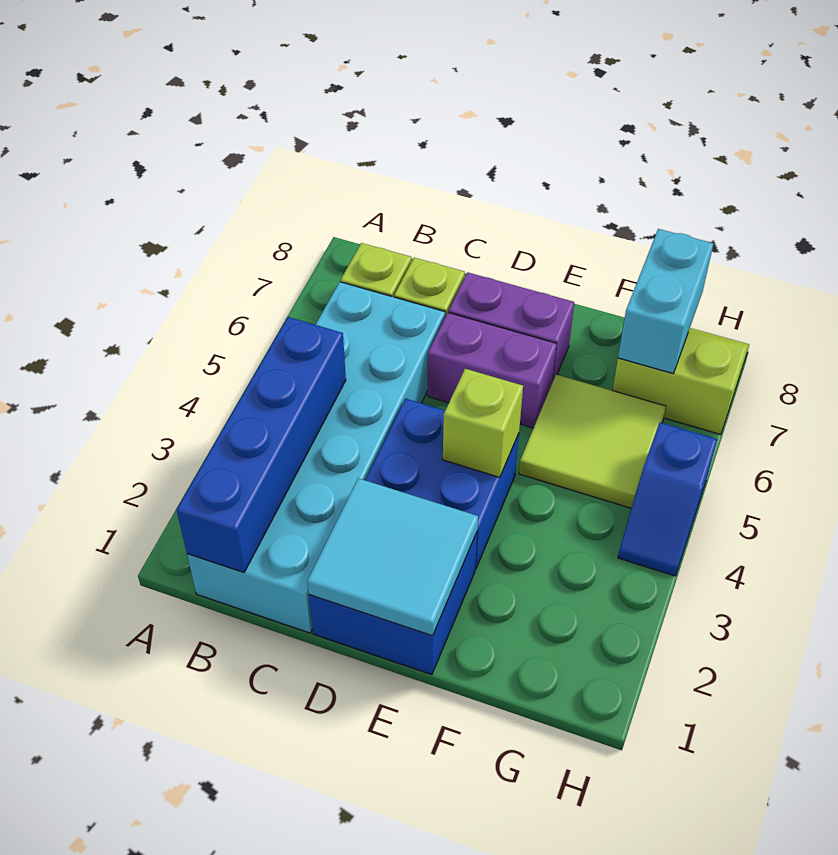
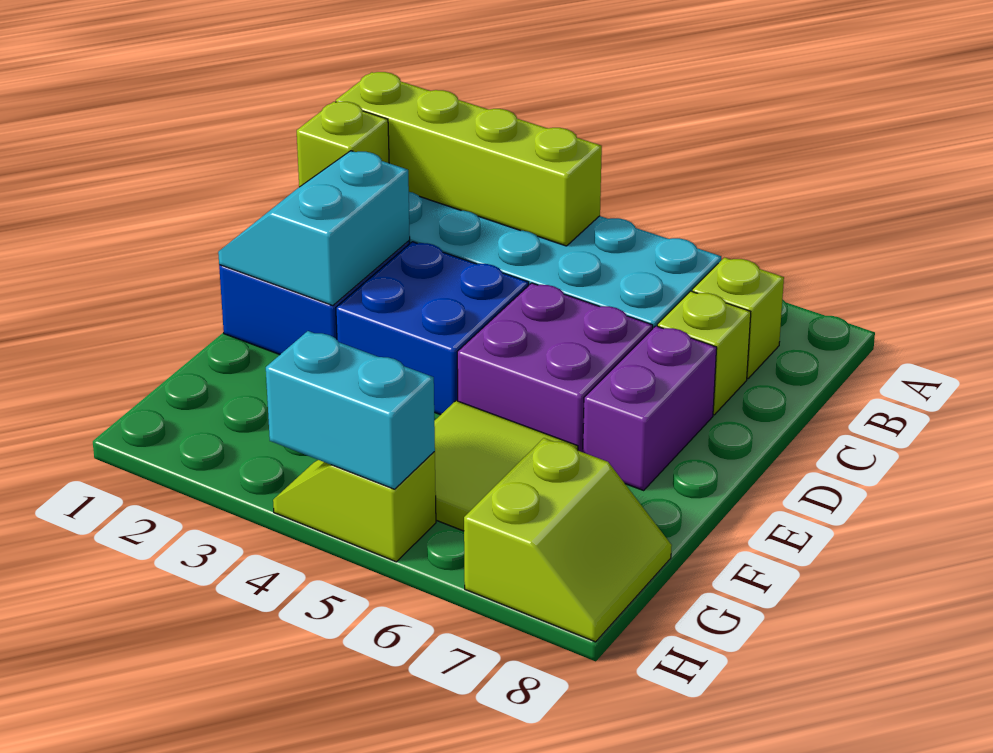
blue brick B1:B4 level 2 -> lime brick B1:B4 level 2
cyan tile D1:E2 level 2 -> cyan slope D1:E2 level 2 top 2
purple brick D6:E6 level 1 -> purple brick D5:E6 level 1
lime brick E4 level 2 -> lime brick C1 level 2
cyan brick G7:G8 level 2 -> cyan brick H4:H5 level 2
blue slope H4:H5 level 1 top 5 -> lime slope H4:H5 level 1 top 5

